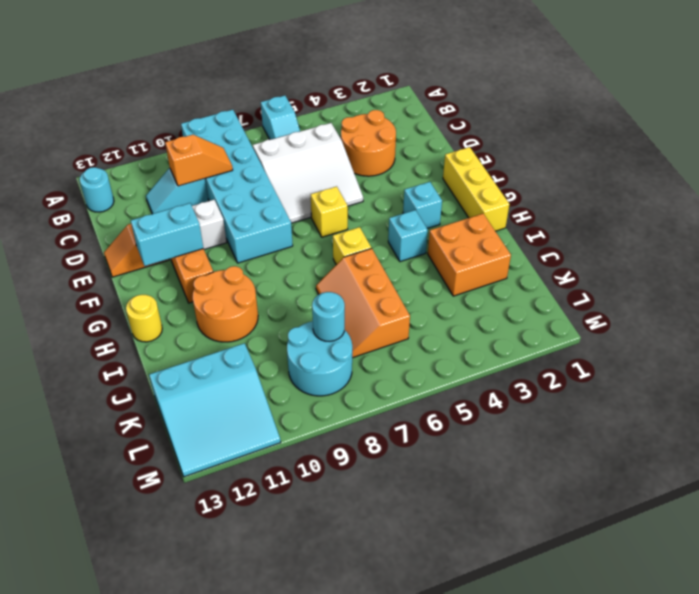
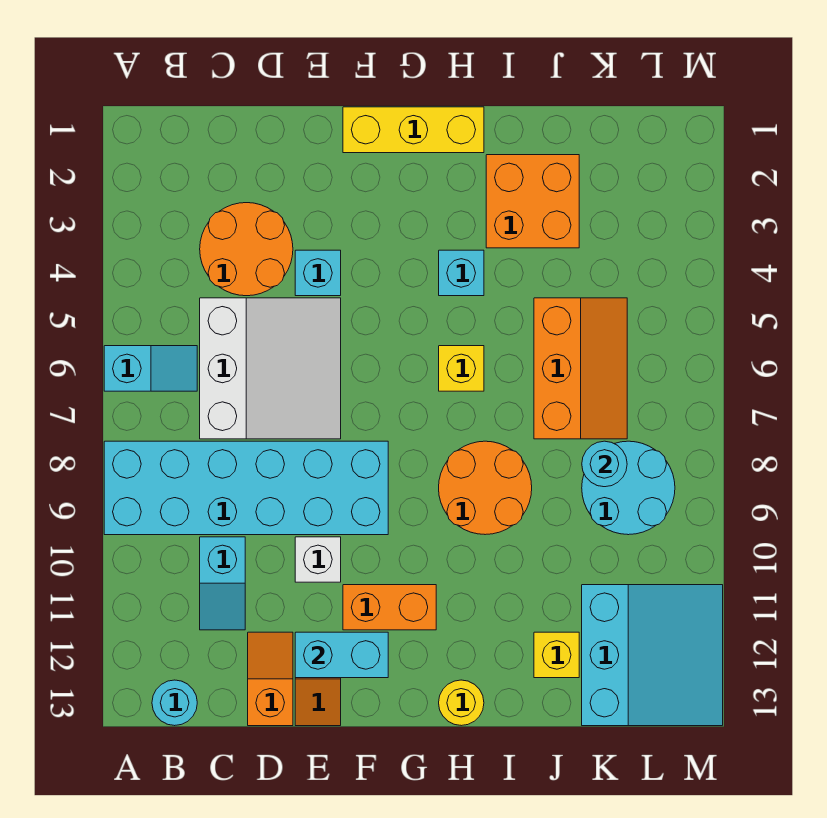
orange slope C9:C10 level 2 top 10 -> orange slope D12:D13 level 1 top 13
yellow brick F6 level 1 -> yellow brick J12 level 1
cyan brick F11:F12 level 2 -> cyan brick E12:F12 level 2
cyan brick G3 level 1 -> cyan brick E4 level 1
orange round brick H10:I11 level 1 -> orange round brick H8:I9 level 1
orange slope I6:K7 level 1 top 6 -> orange slope J5:K7 level 1 top J

